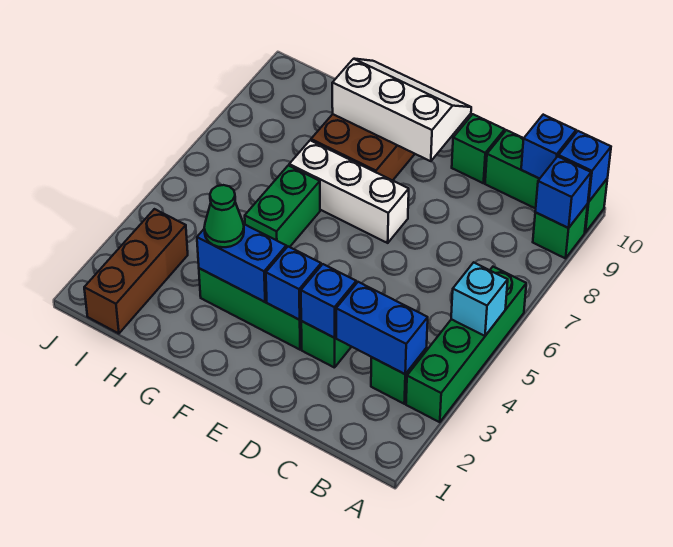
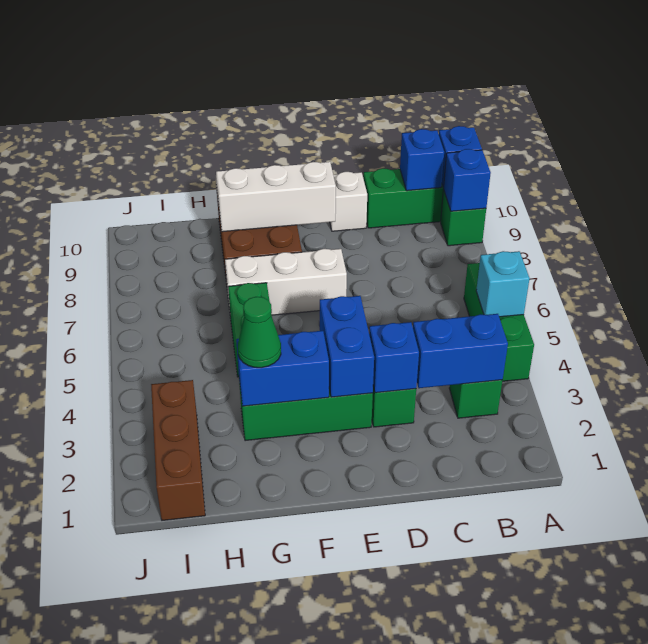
green brick A3:A6 level 1 -> green brick A4:A6 level 1
green brick D10 level 1 -> white brick D10 level 1
blue brick E3 level 2 -> blue brick E3:E4 level 2

